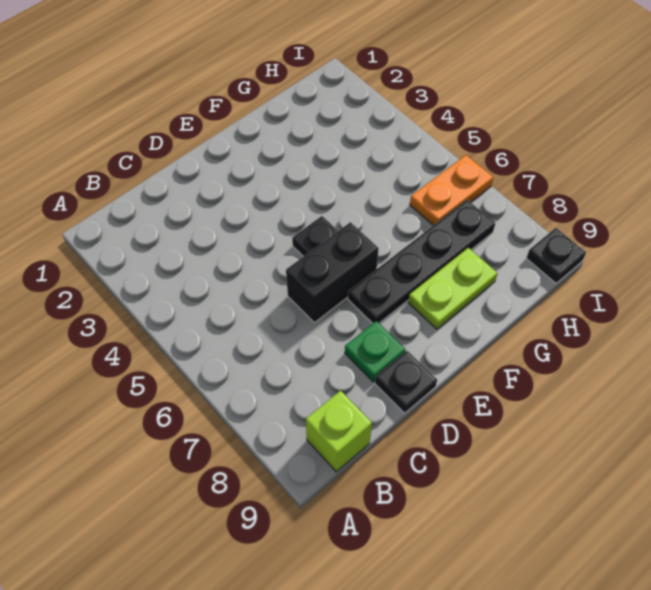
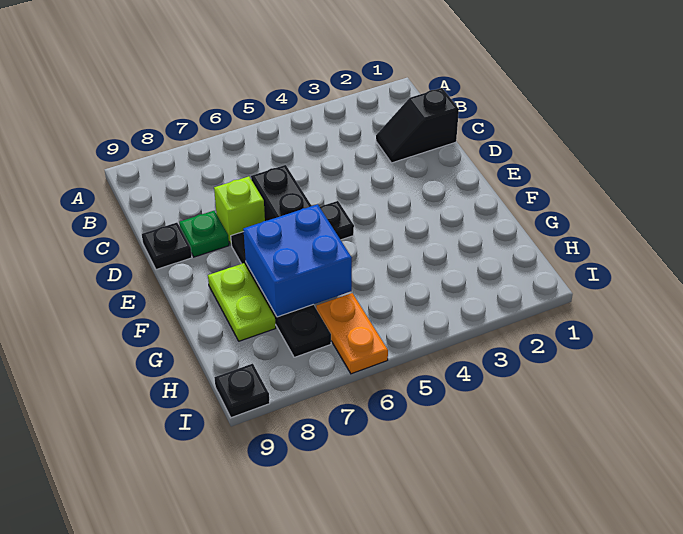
lime brick B9 level 1 -> lime brick D7 level 1
none -> black slope C1:C2 level 1 top 1
none -> blue brick F6:G7 level 2

